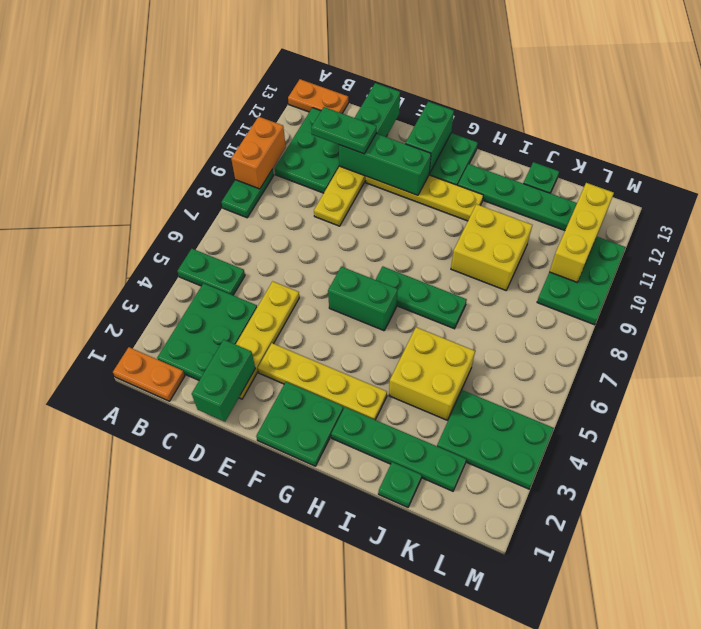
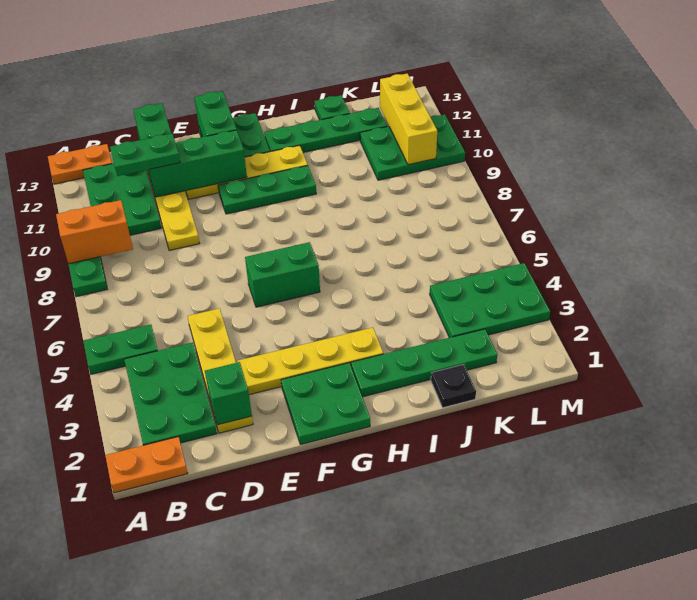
orange brick A9:A10 level 2 -> orange brick A9:B9 level 2
green brick D1:D2 level 2 -> green brick D2 level 2
green plate G7:I7 level 1 -> green plate F10:H10 level 1
yellow brick I4:J5 level 1 -> none
yellow brick I9:J10 level 1 -> none
green plate J1 level 1 -> black plate J1 level 1
green plate L9:M11 level 1 -> green plate K10:M11 level 1

